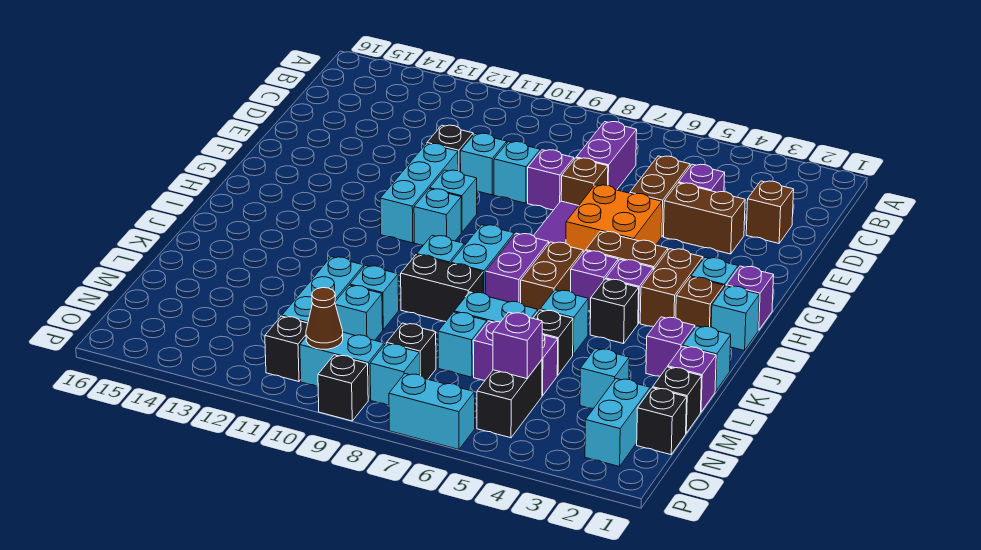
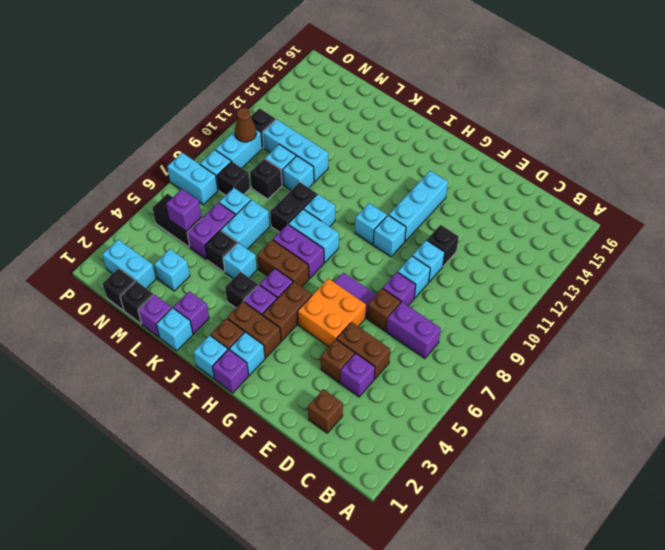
brown brick E3:E4 level 1 -> brown brick E4 level 1
cyan brick F11:H11 level 1 -> cyan brick G11:G13 level 1
cyan brick P6:P7 level 1 -> cyan brick O7:P7 level 1
black brick P9 level 1 -> black brick M9 level 1

